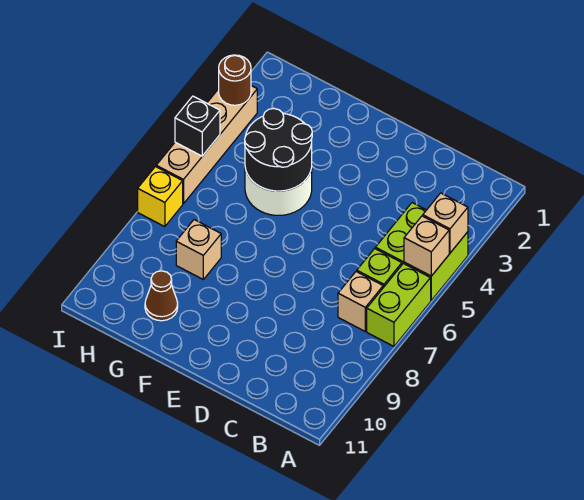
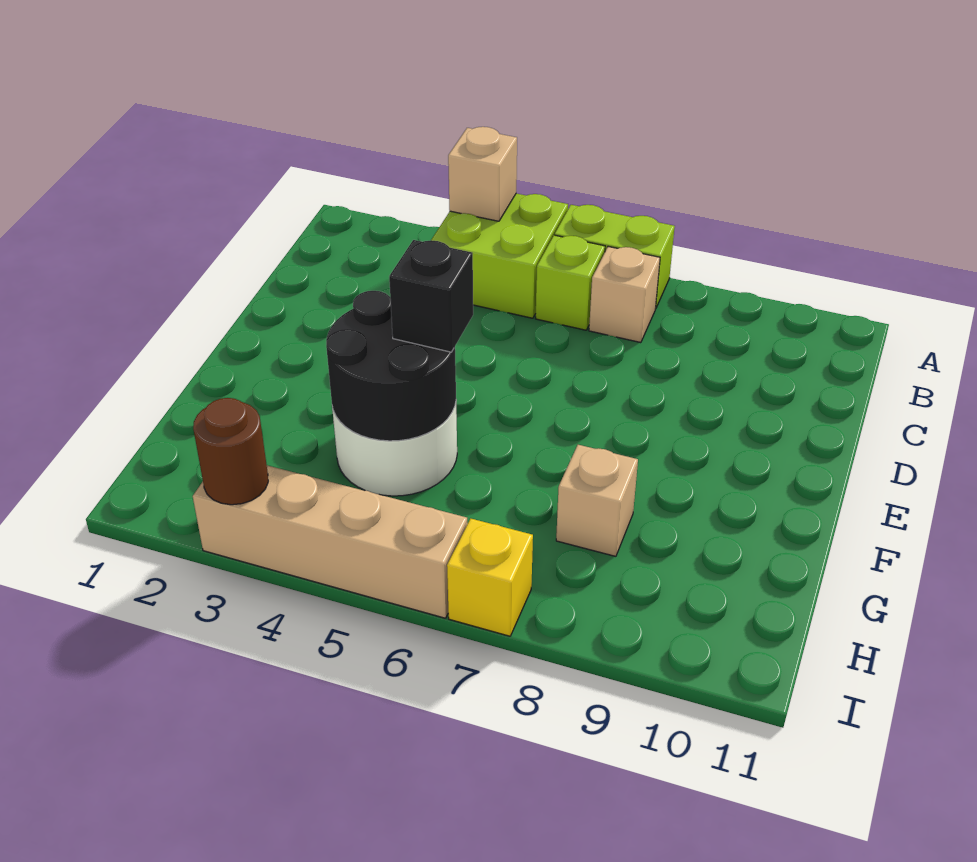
tan brick A5 level 2 -> none
brown cone G10 level 1 -> none
black brick I5 level 2 -> black brick F5 level 3

